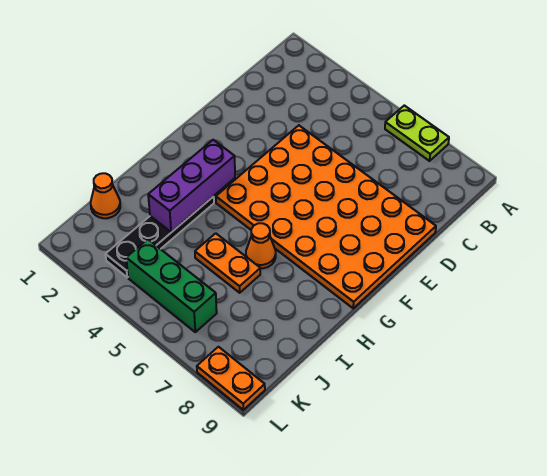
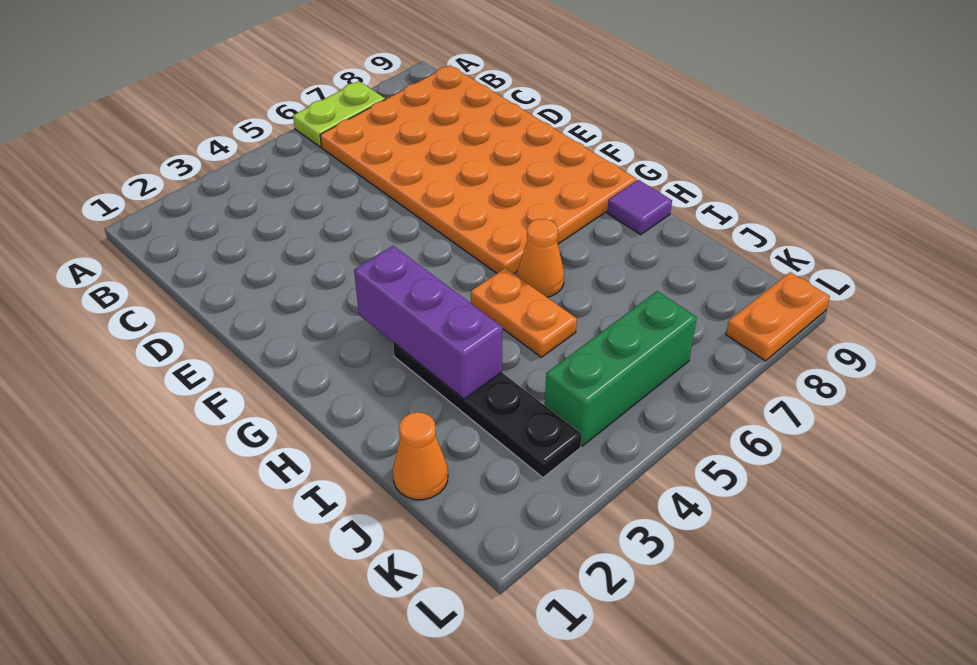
orange plate D4:G9 level 1 -> orange plate B6:G9 level 1
none -> purple tile H9 level 1
orange plate I5:I6 level 1 -> orange plate H5:I5 level 1

